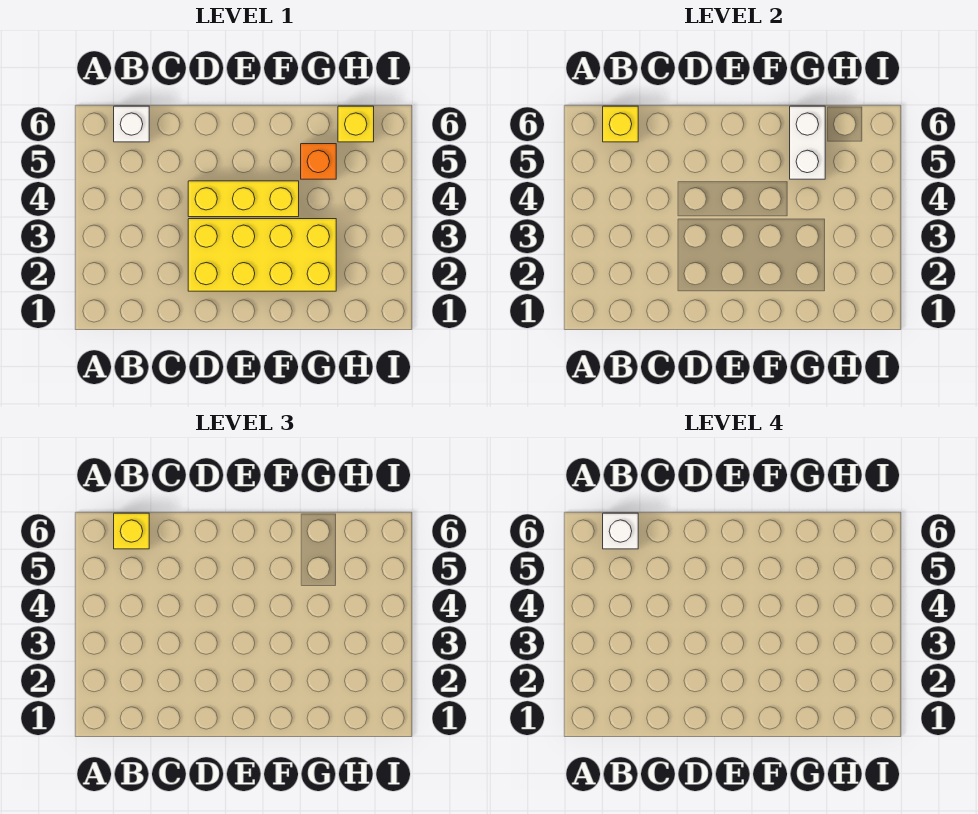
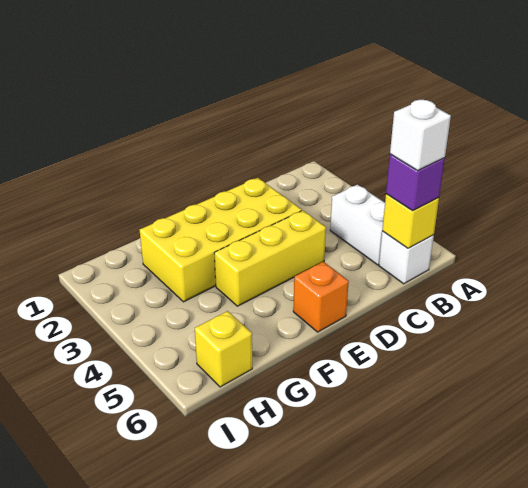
yellow brick B6 level 3 -> purple brick B6 level 3
orange brick G5 level 1 -> orange brick E6 level 1
white brick G5:G6 level 2 -> white brick B4:B5 level 1

